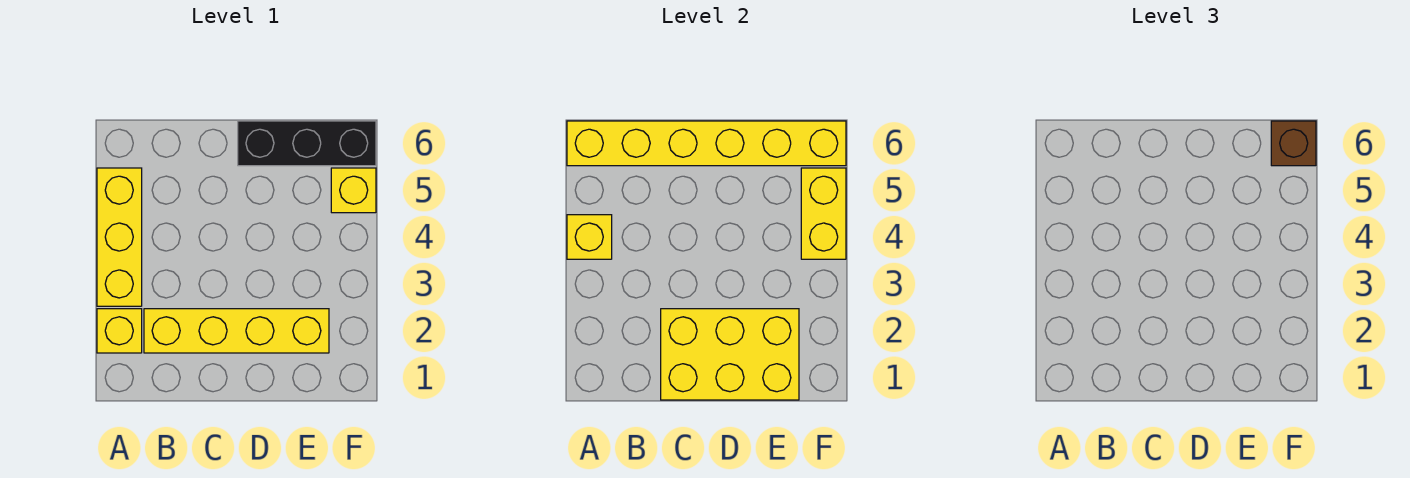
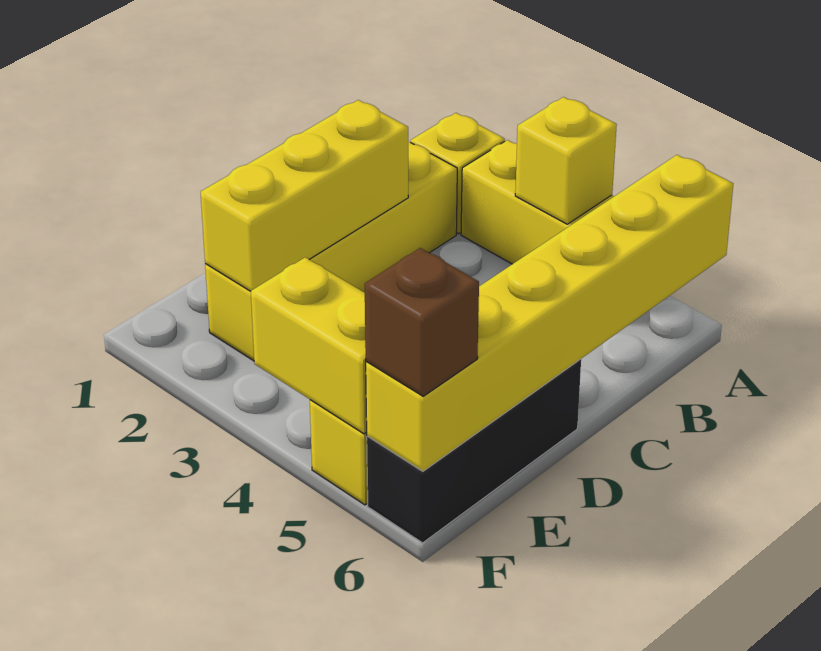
yellow brick C1:E2 level 2 -> yellow brick C2:E2 level 2

